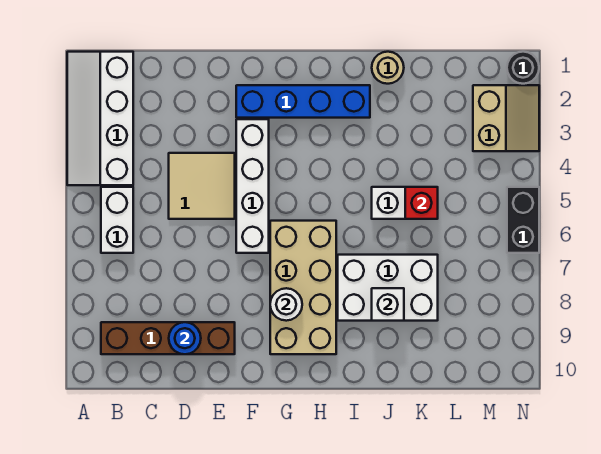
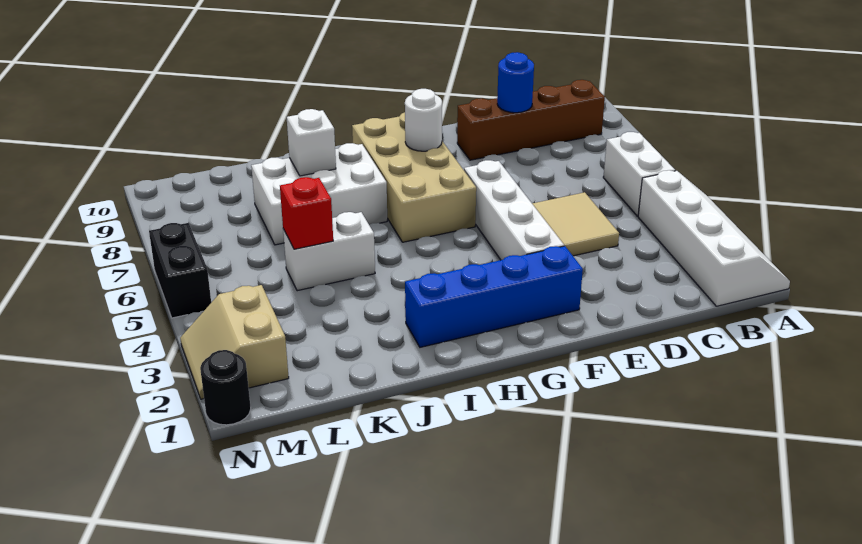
tan round brick J1 level 1 -> none

